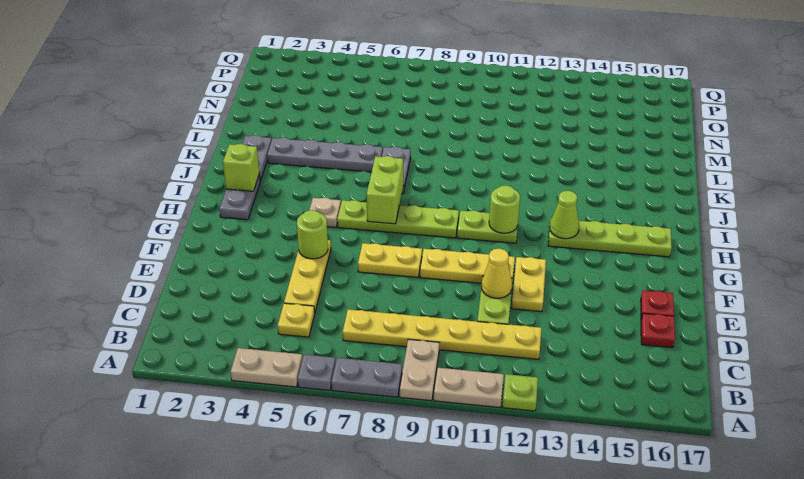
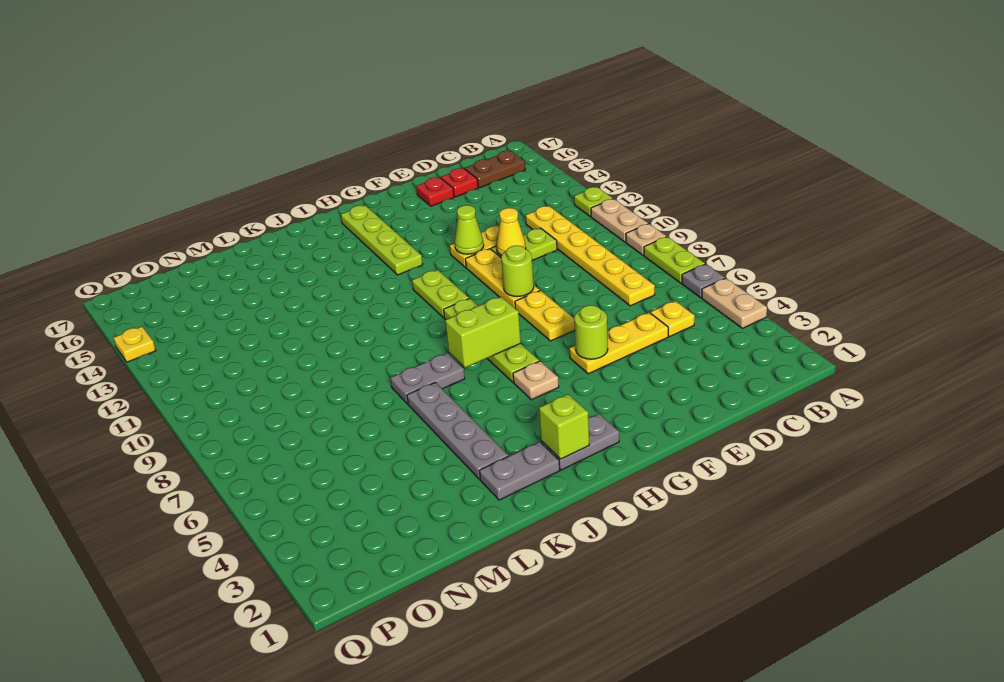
grey plate A7:A8 level 1 -> lime plate A7:A8 level 1
tan plate A9:B9 level 1 -> tan plate A9 level 1
none -> brown plate B16:C16 level 1
lime round brick H11 level 2 -> lime round brick F9 level 2
lime cone H13 level 2 -> lime cone F12 level 2
none -> yellow plate Q14 level 1

